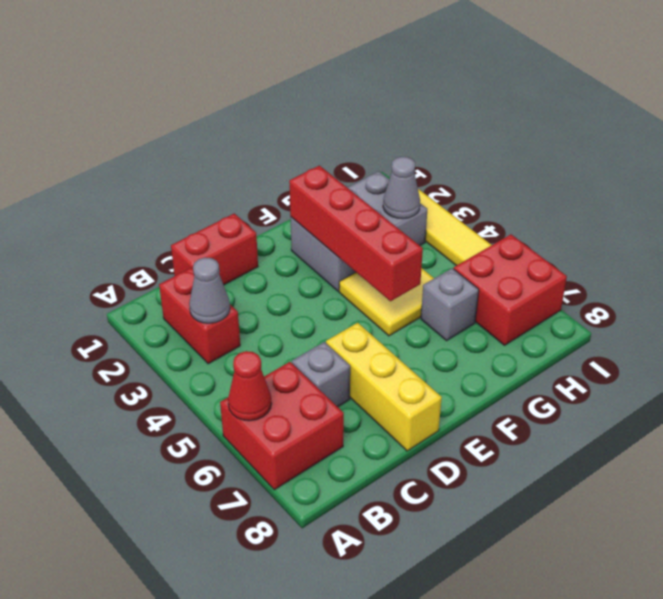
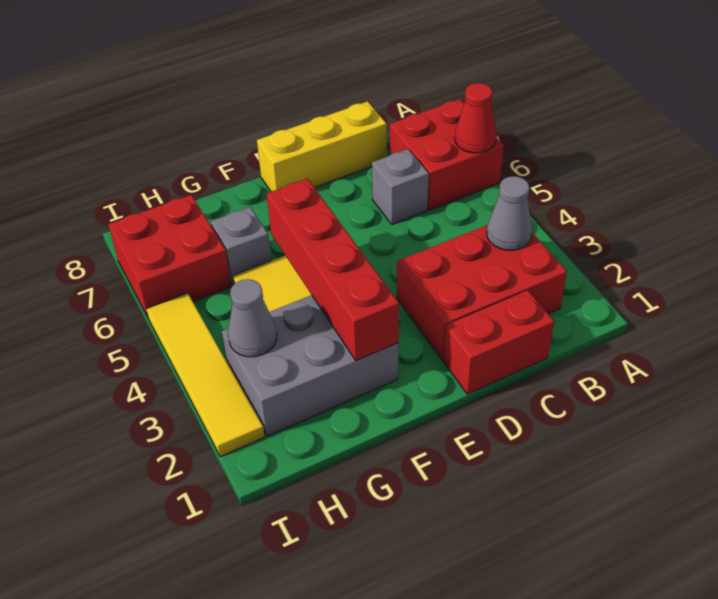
red brick B2:B3 level 1 -> red brick B2:D3 level 1
yellow brick D6:D8 level 1 -> yellow brick C8:E8 level 1

